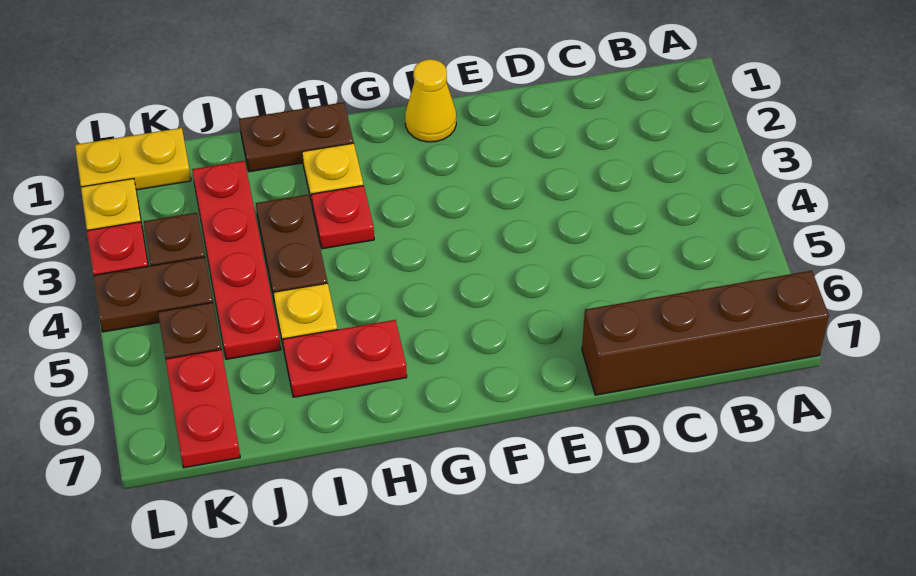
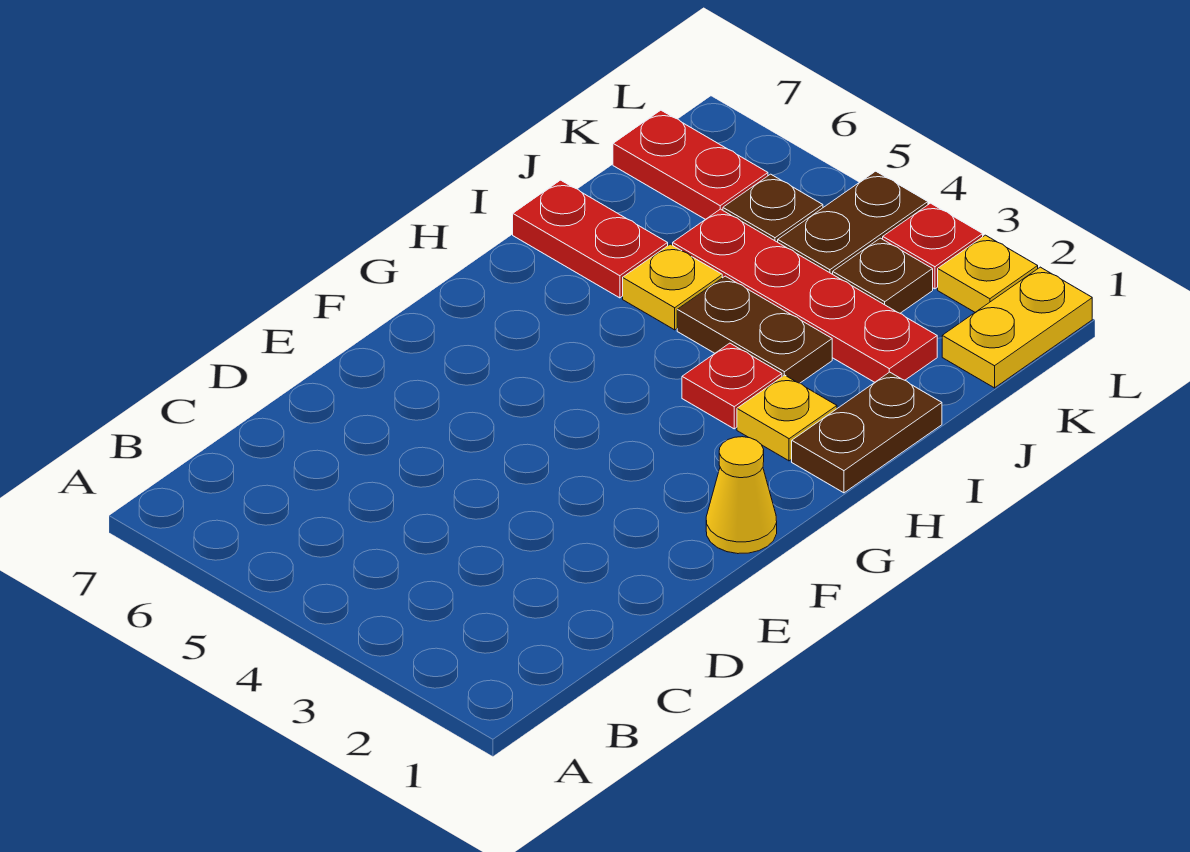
brown brick A7:D7 level 1 -> none
red plate H6:I6 level 1 -> red plate I6:I7 level 1

